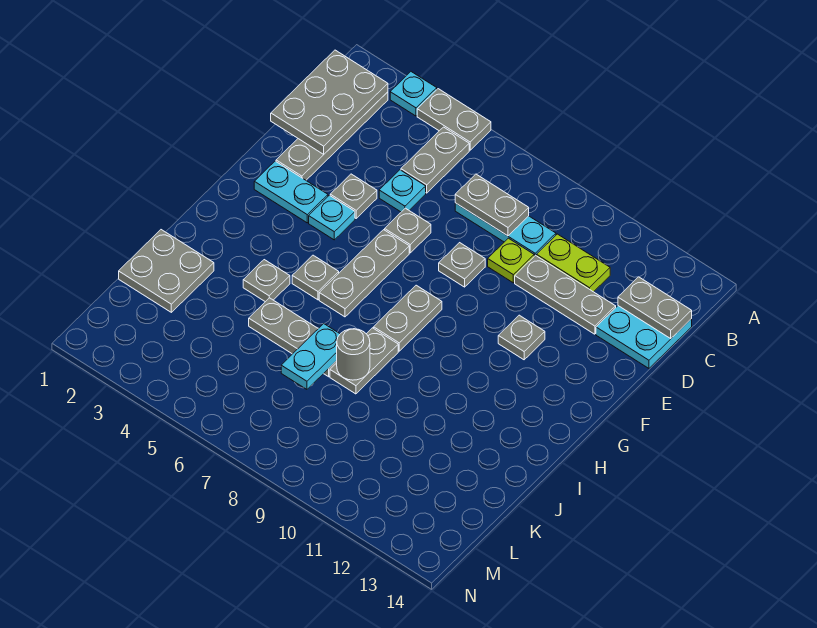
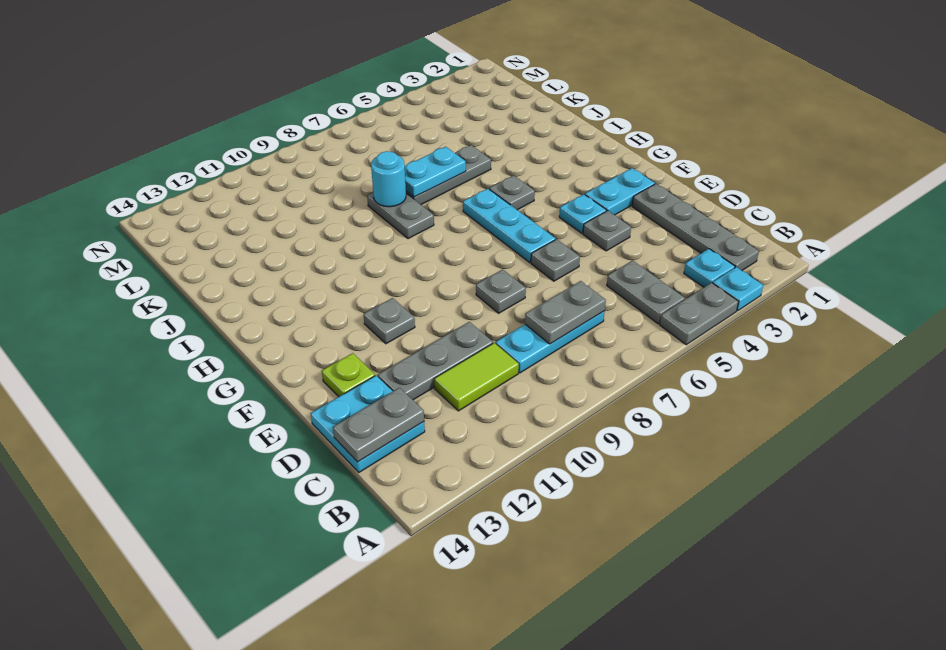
grey plate B1:D2 level 2 -> none
lime plate C10:C11 level 1 -> lime tile C10:C11 level 1
cyan plate D5 level 1 -> cyan plate B3 level 1
lime plate D9 level 1 -> lime plate E13 level 1
grey plate F6:H6 level 1 -> cyan plate F6:H6 level 1
grey plate G8:H8 level 1 -> none
grey plate I4 level 1 -> none
grey plate J1:K2 level 1 -> none
cyan plate J7:K7 level 2 -> cyan plate J6:J7 level 2
grey round brick J8 level 2 -> cyan round brick J8 level 2

